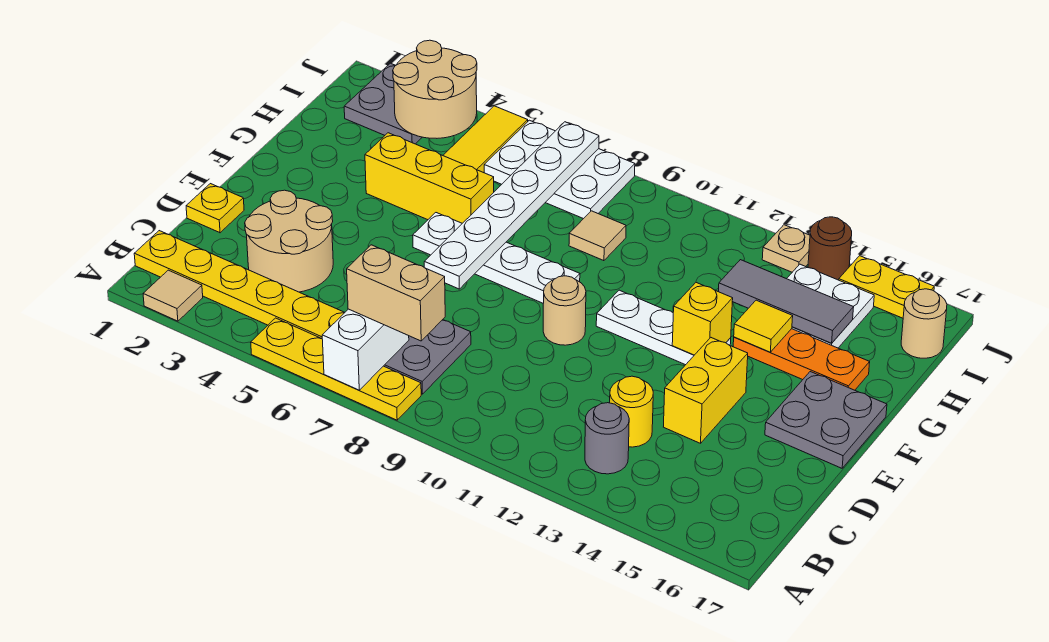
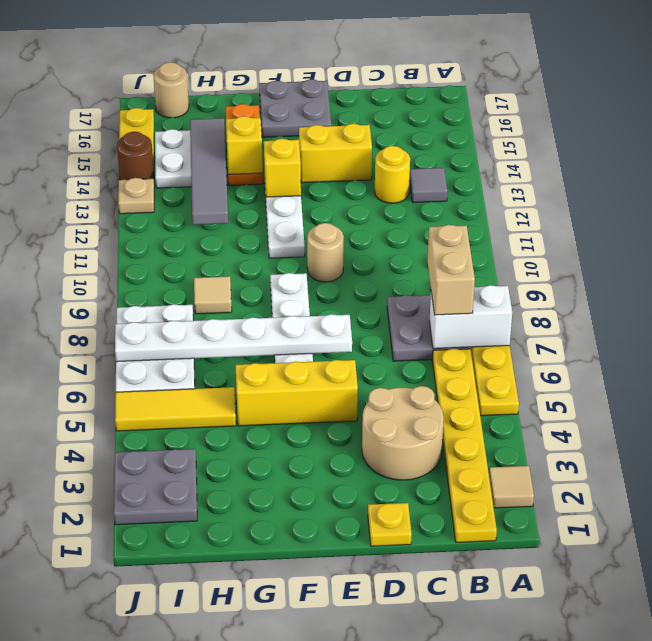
grey round brick B13 level 1 -> grey tile B13 level 1
yellow brick G4:G6 level 1 -> yellow brick E5:G5 level 1
yellow tile G14 level 2 -> yellow brick G14 level 2
grey tile H13:H15 level 2 -> grey tile H12:H15 level 2
tan round brick I3:J4 level 2 -> none

